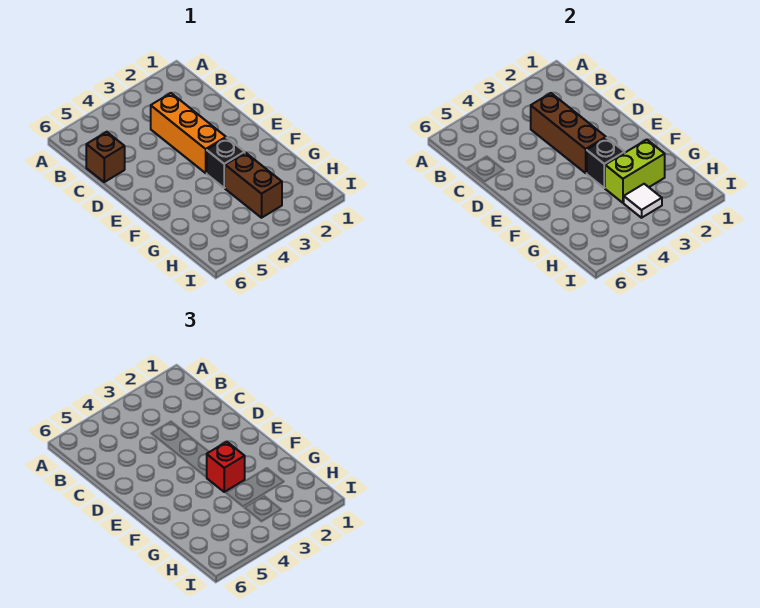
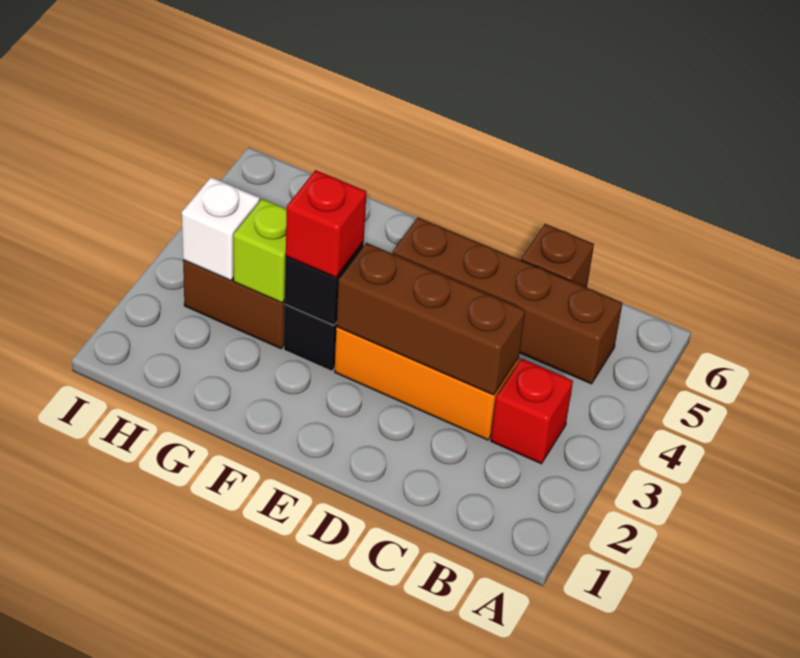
none -> red brick B3 level 1
none -> brown brick B5:E5 level 1
lime brick G2:G3 level 2 -> lime brick G3 level 2
white tile H3 level 2 -> white brick H3 level 2

